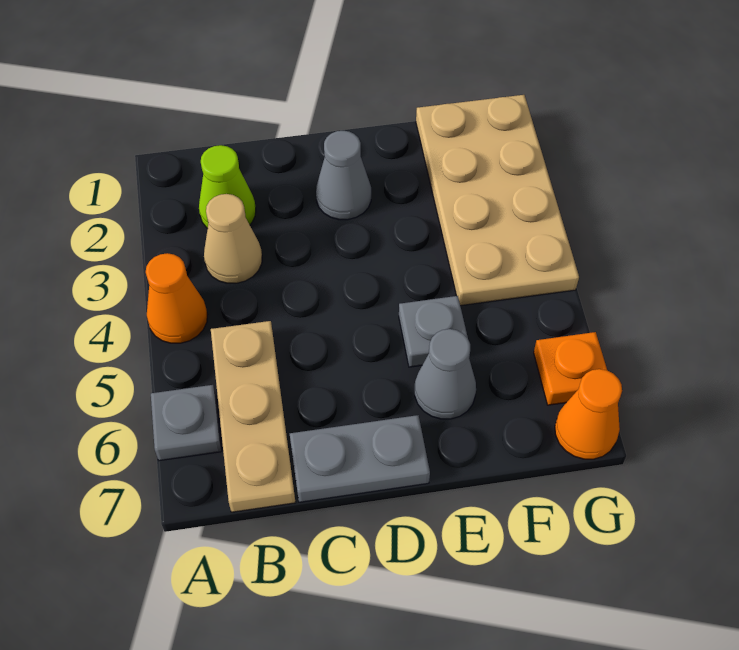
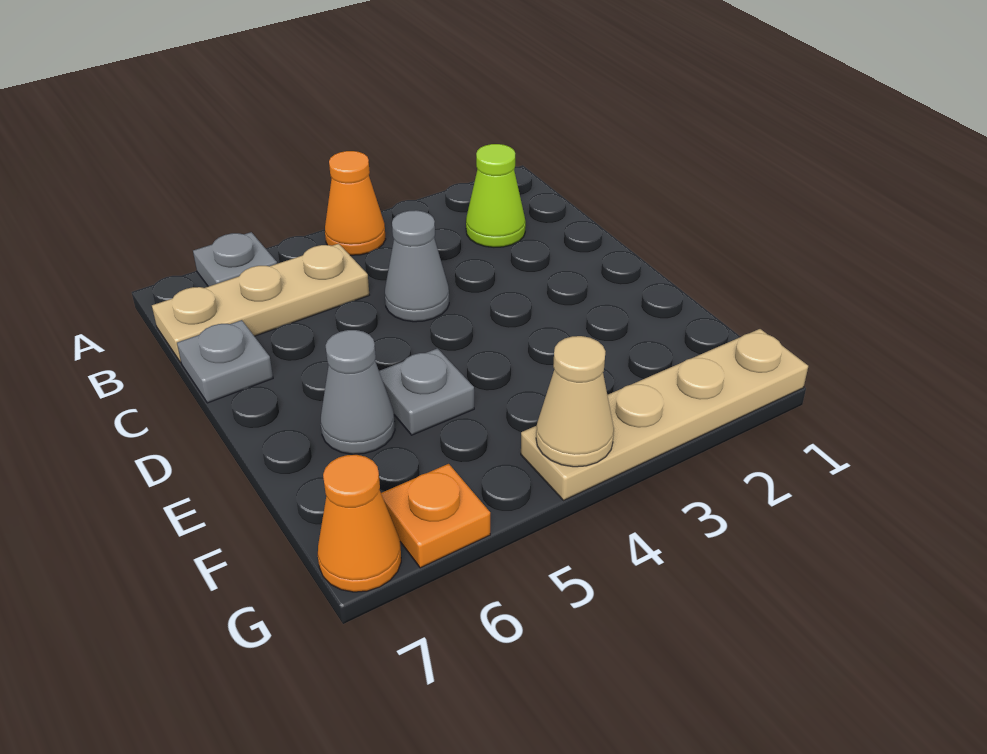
tan cone B3 level 1 -> tan cone G4 level 2
grey plate C7:D7 level 1 -> grey plate C7 level 1
grey cone D2 level 1 -> grey cone C4 level 1
tan plate F1:G4 level 1 -> tan plate G1:G4 level 1

